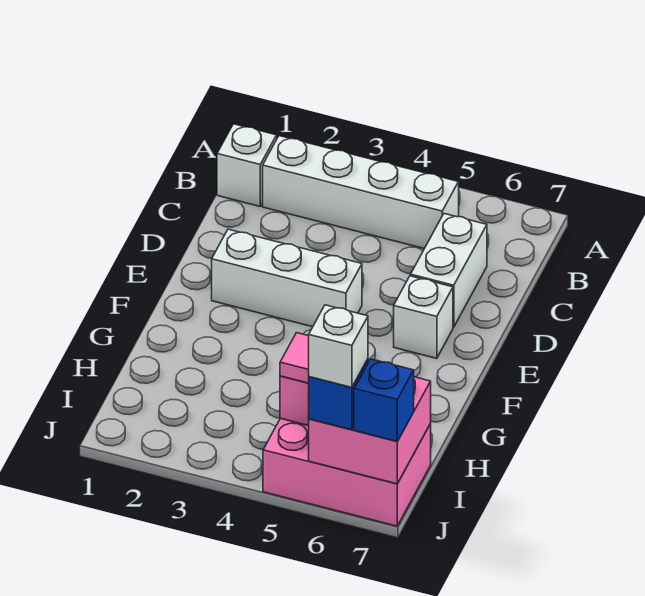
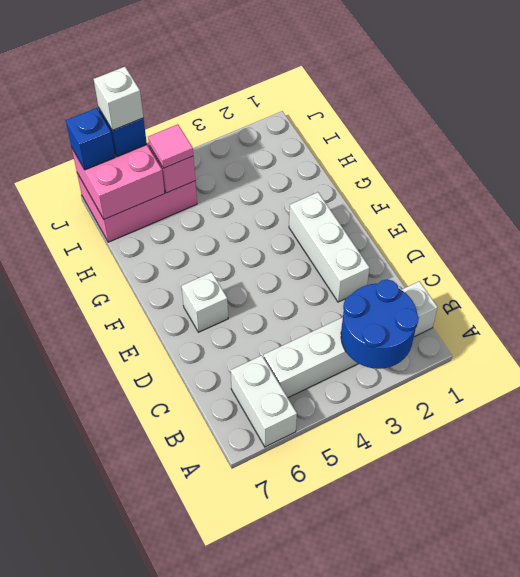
none -> blue round brick A2:B3 level 2
white brick C6:D6 level 1 -> white brick A6:B6 level 1
white brick E2:E4 level 1 -> white brick D2:F2 level 1

